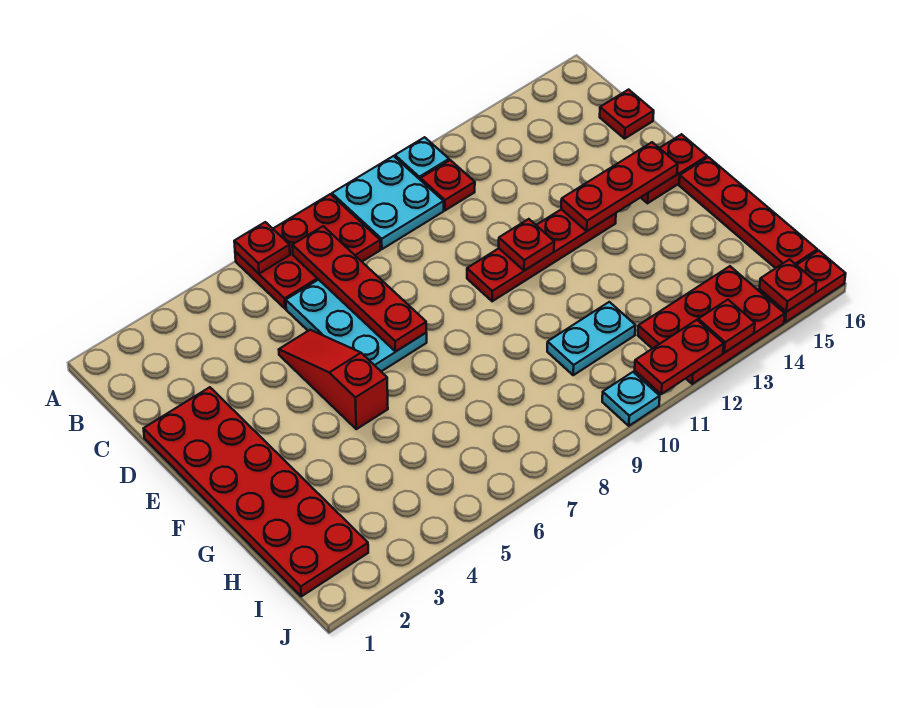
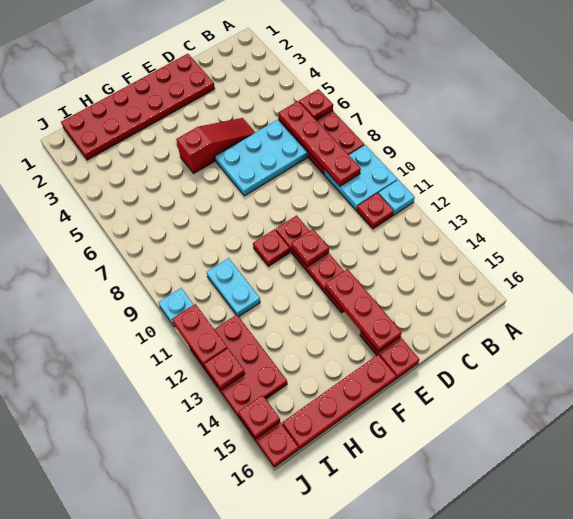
red plate B7:E7 level 2 -> red plate B6:B9 level 2
red plate C16 level 1 -> red plate F10 level 1

